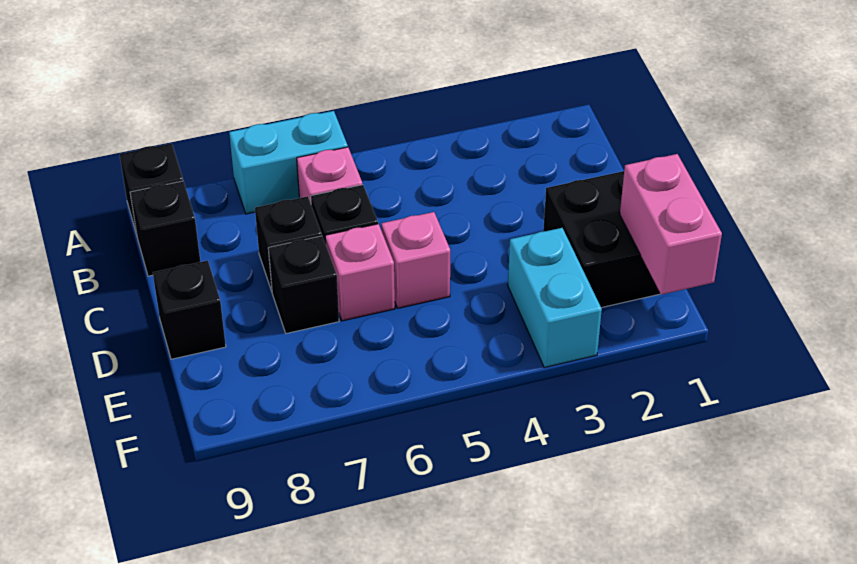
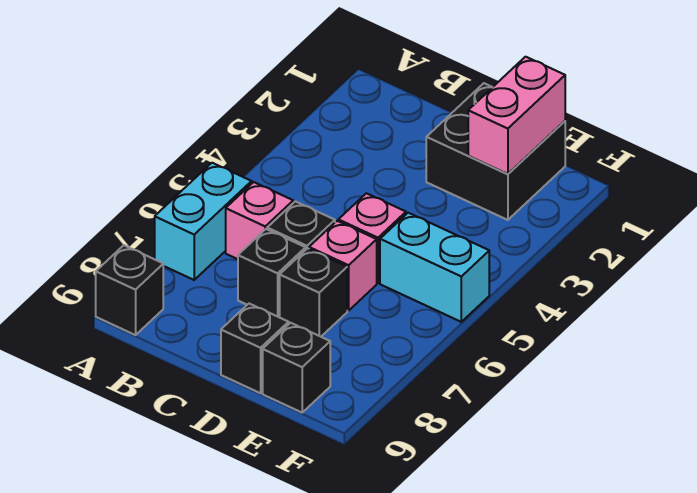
black brick B9 level 1 -> black brick E9 level 1
pink brick E1:F1 level 2 -> pink brick E1:E2 level 2
cyan brick E3:F3 level 1 -> cyan brick E5:F5 level 1

